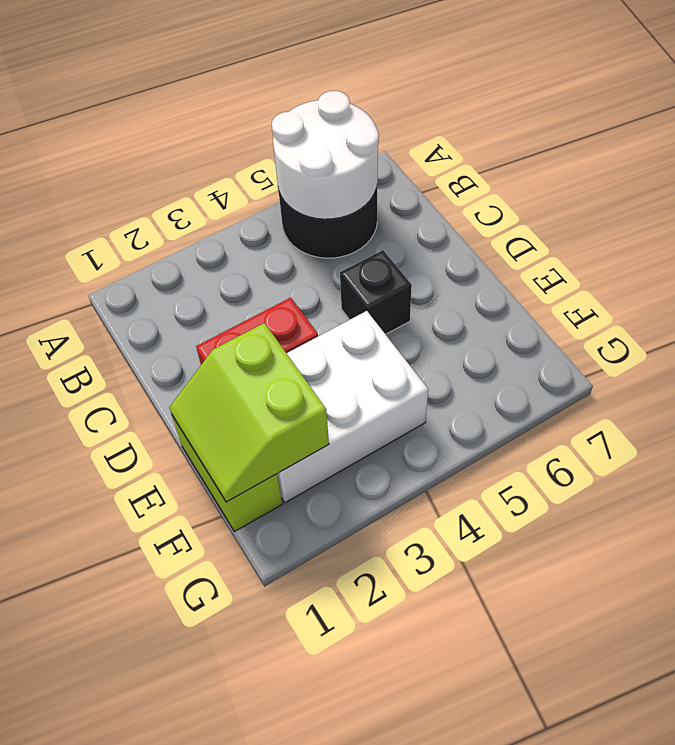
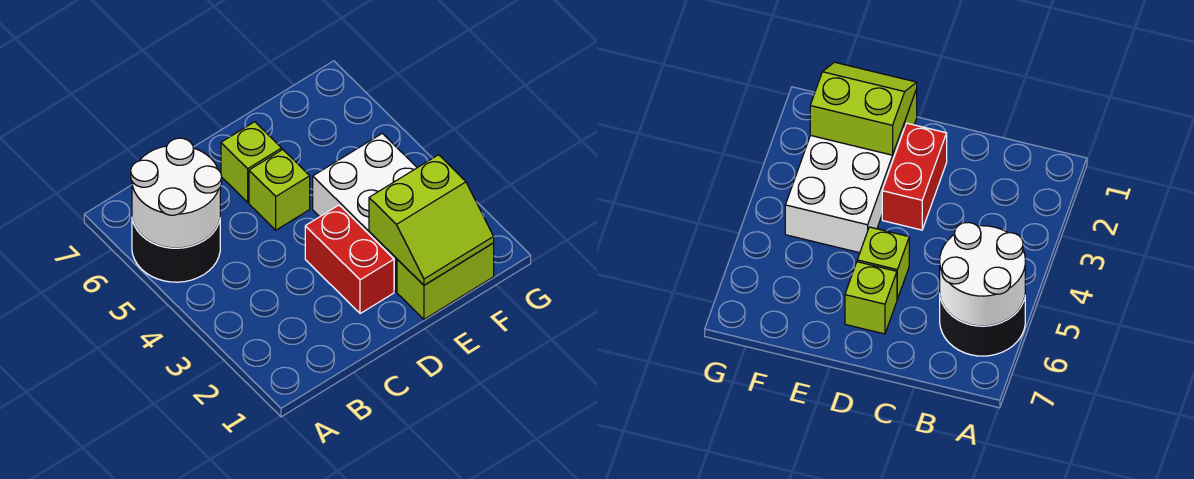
black brick D5 level 1 -> lime brick D5 level 1
none -> lime brick D6 level 1

